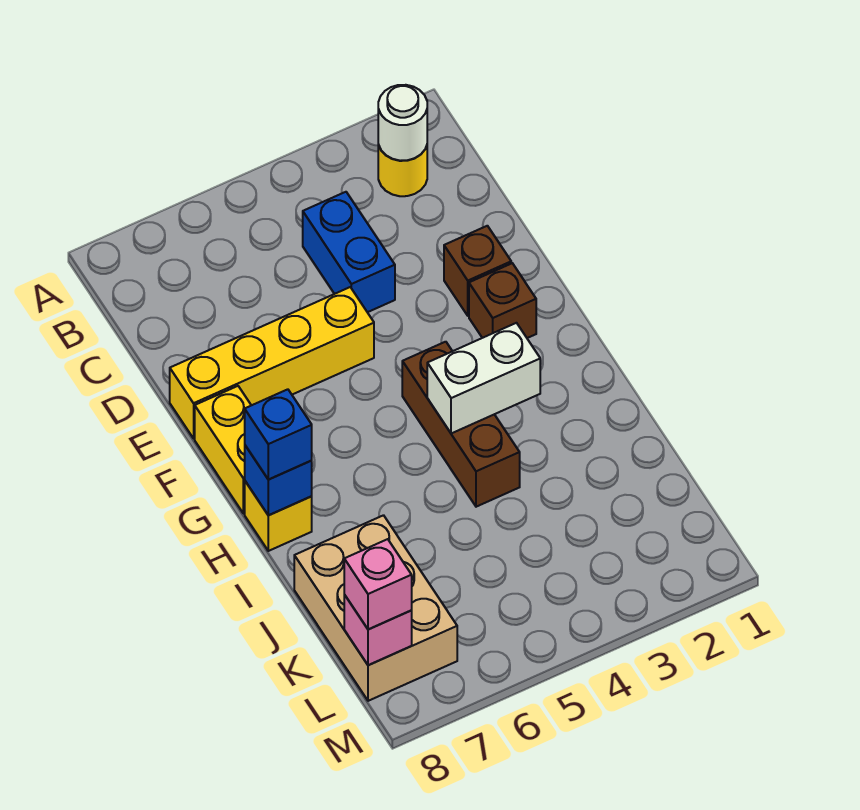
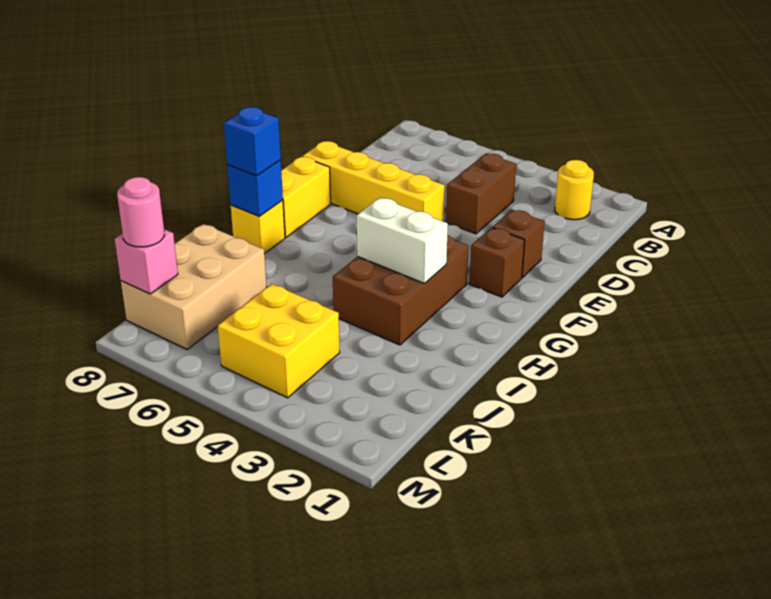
white round brick B2 level 2 -> none
blue brick C4:D4 level 1 -> brown brick C4:D4 level 1
brown brick G4:I4 level 1 -> brown brick G3:I4 level 1
none -> yellow brick K4:L5 level 1
pink brick L8 level 3 -> pink round brick L8 level 3

